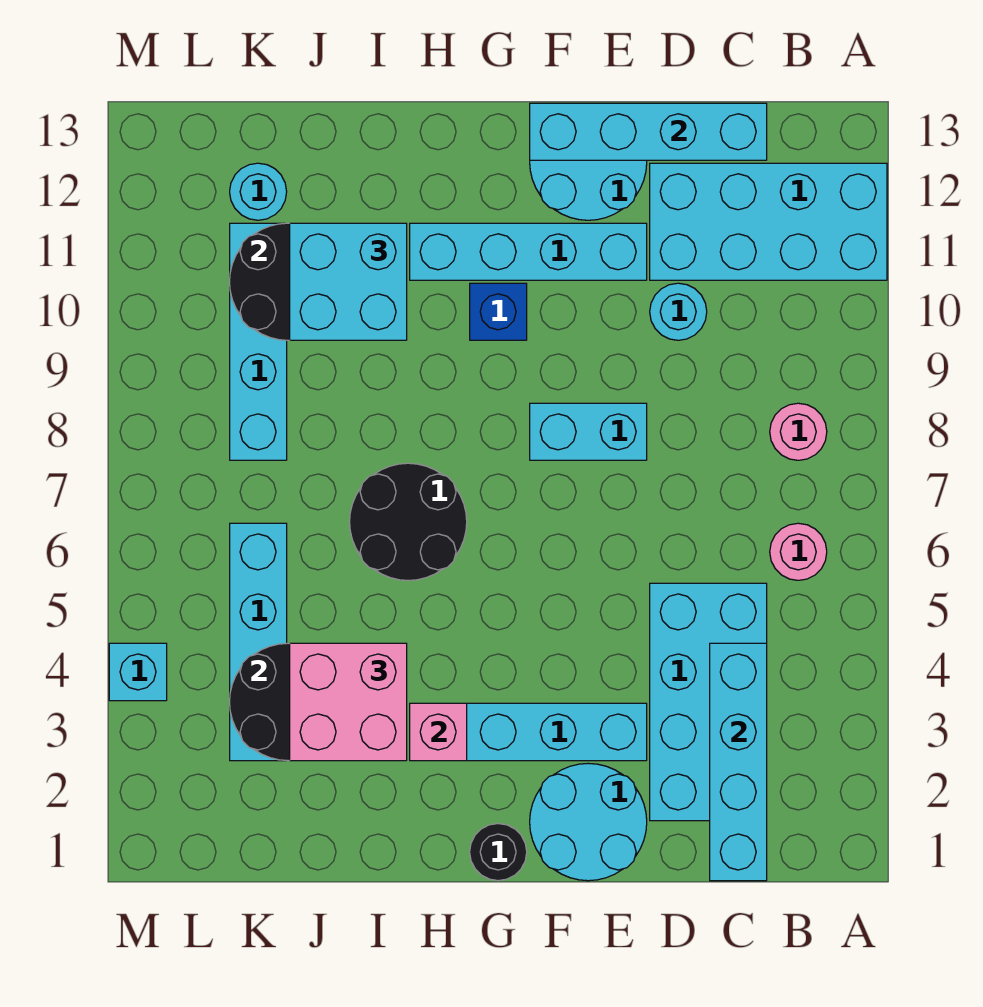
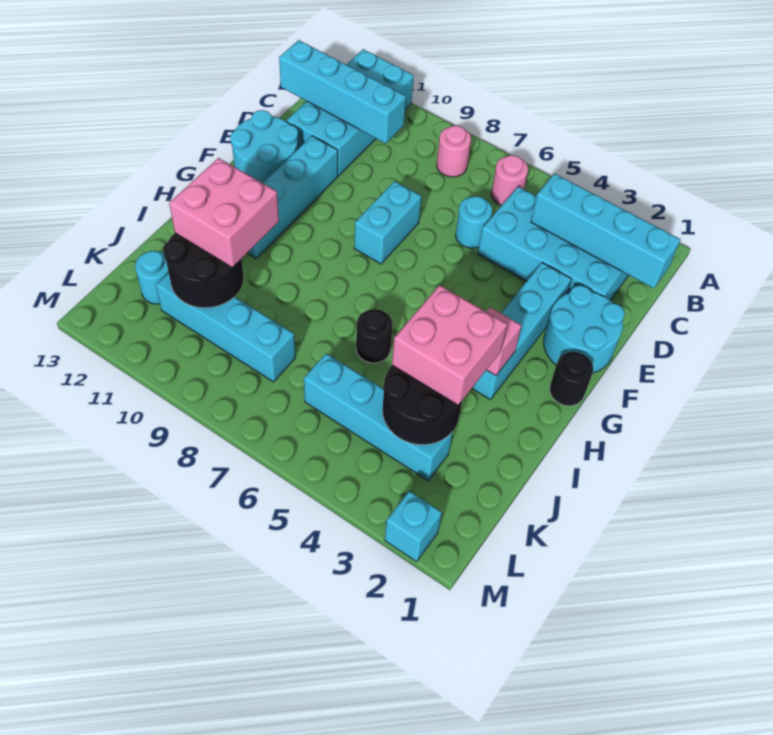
cyan brick C13:F13 level 2 -> cyan brick C10:C13 level 2
cyan round brick D10 level 1 -> cyan round brick D6 level 1
blue brick G10 level 1 -> none
black round brick H6:I7 level 1 -> black round brick I6 level 1
cyan brick I10:J11 level 3 -> pink brick I10:J11 level 3
cyan brick M4 level 1 -> cyan brick M2 level 1

